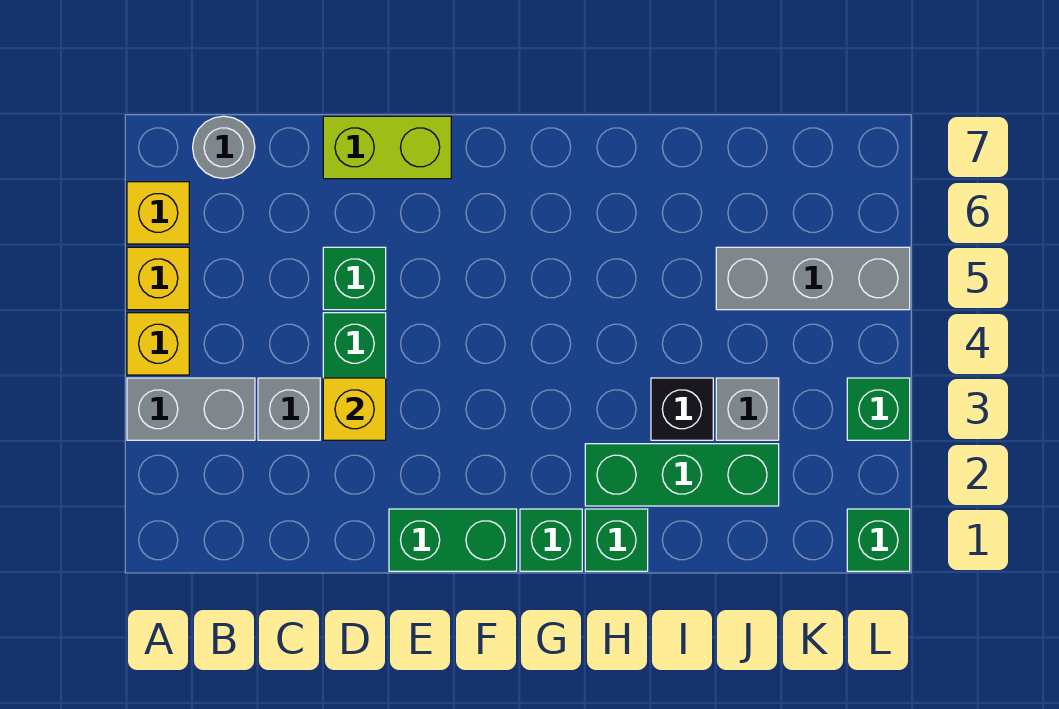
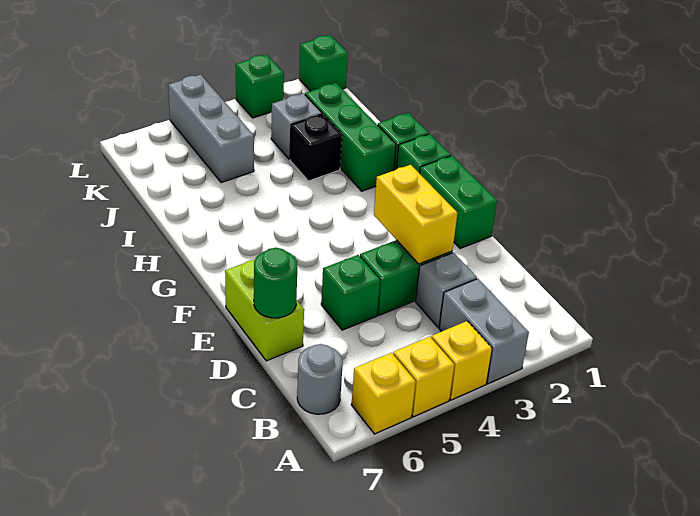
yellow brick D3 level 2 -> yellow brick D3:E3 level 2
none -> green round brick D7 level 2

